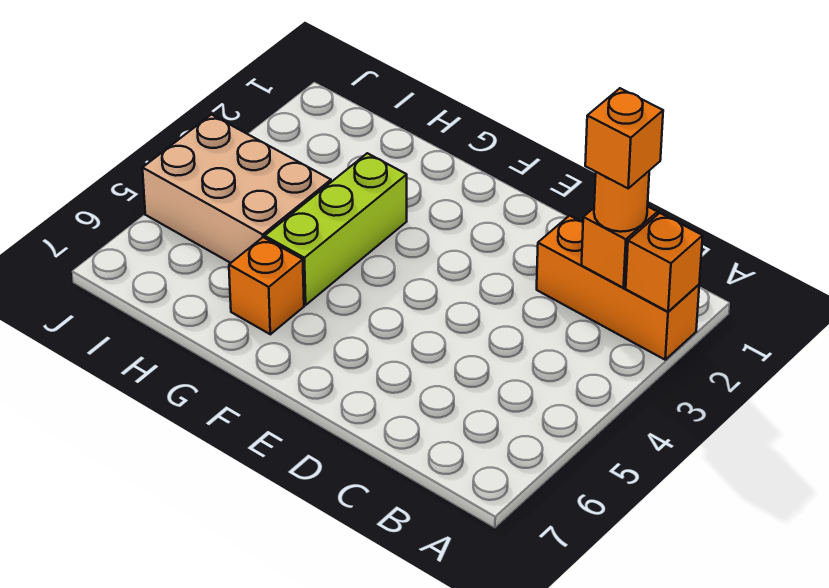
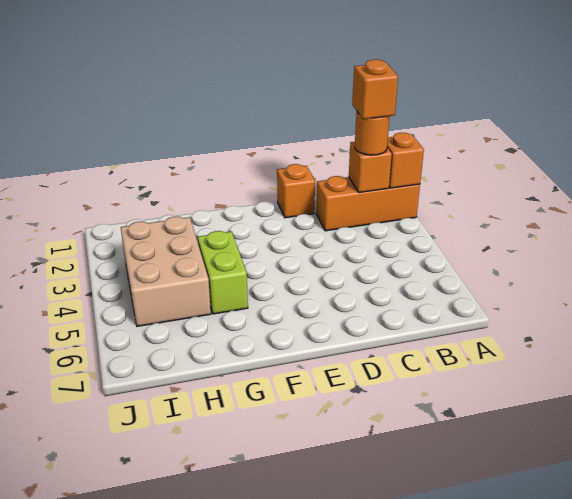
lime brick G3:G5 level 1 -> lime brick G4:G5 level 1
orange brick G6 level 1 -> orange brick D1 level 1
tan brick H4:J5 level 1 -> tan brick H3:I5 level 1

